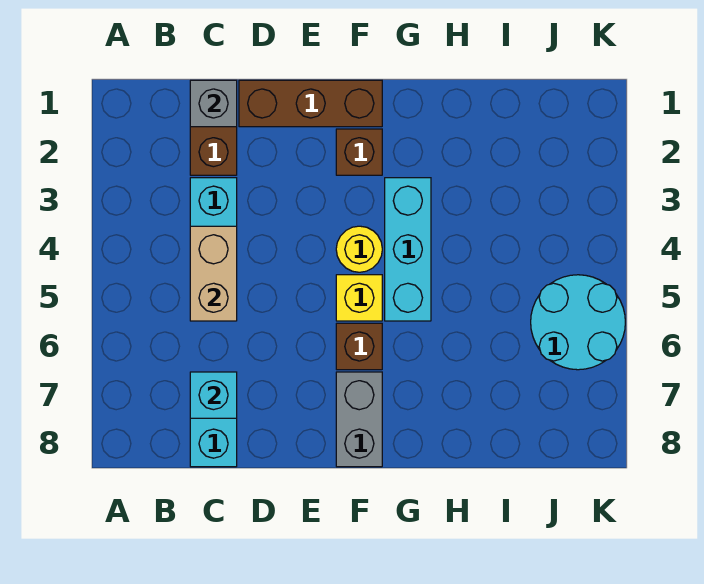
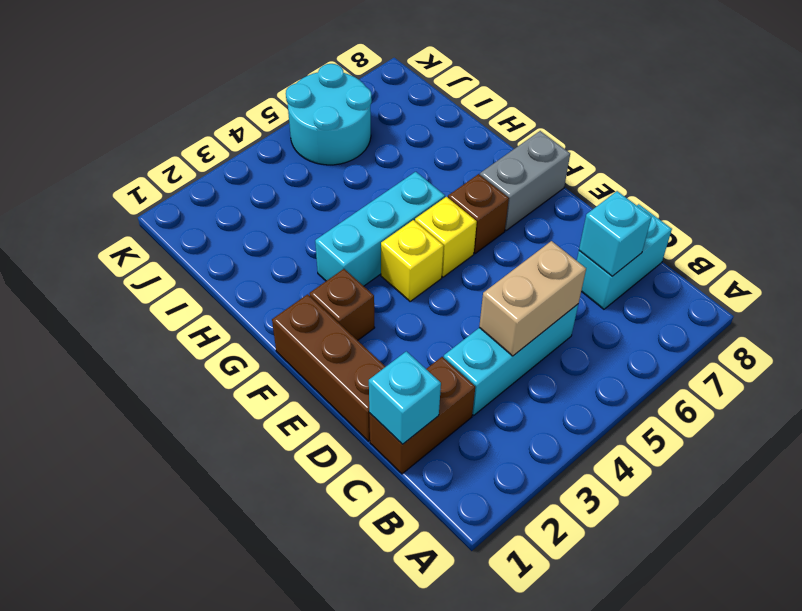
grey brick C1 level 2 -> cyan brick C1 level 2
yellow round brick F4 level 1 -> yellow brick F4 level 1

